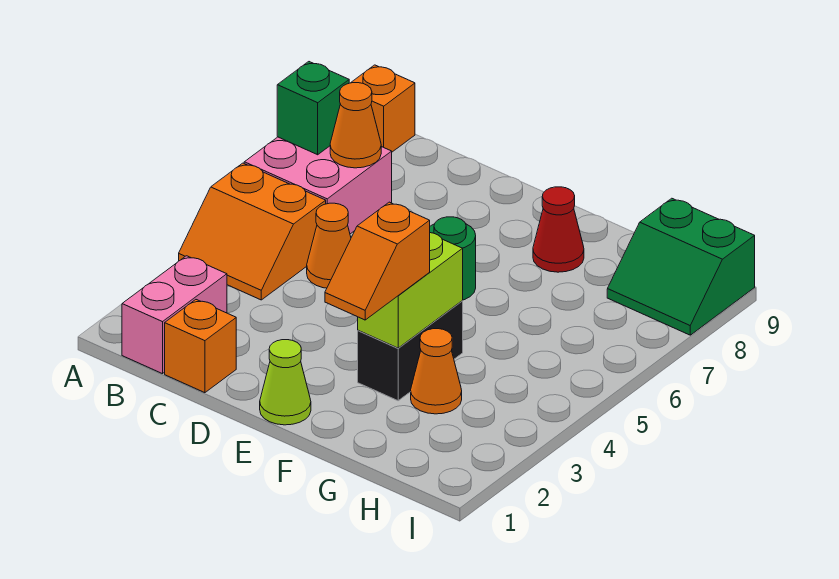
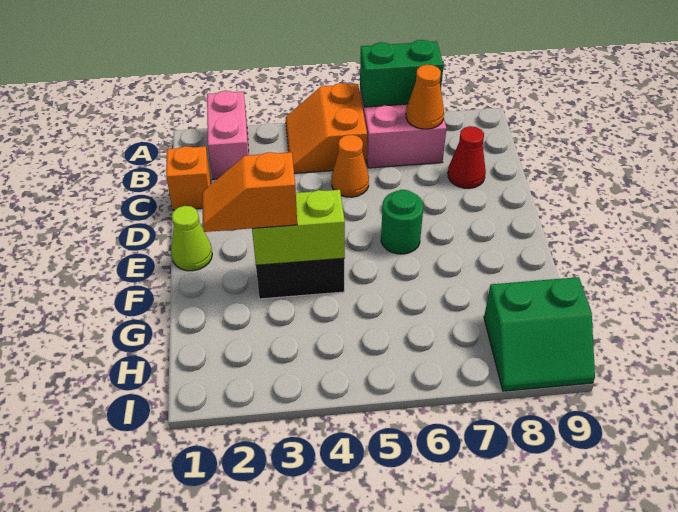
green brick A7 level 2 -> green brick A6:A7 level 2
orange brick A9 level 1 -> none
pink brick B1:B2 level 1 -> pink brick A2:B2 level 1
red cone F8 level 1 -> red cone C8 level 1
orange cone G3 level 1 -> none
green slope H8:I9 level 1 top 9 -> green slope H8:I9 level 1 top H

